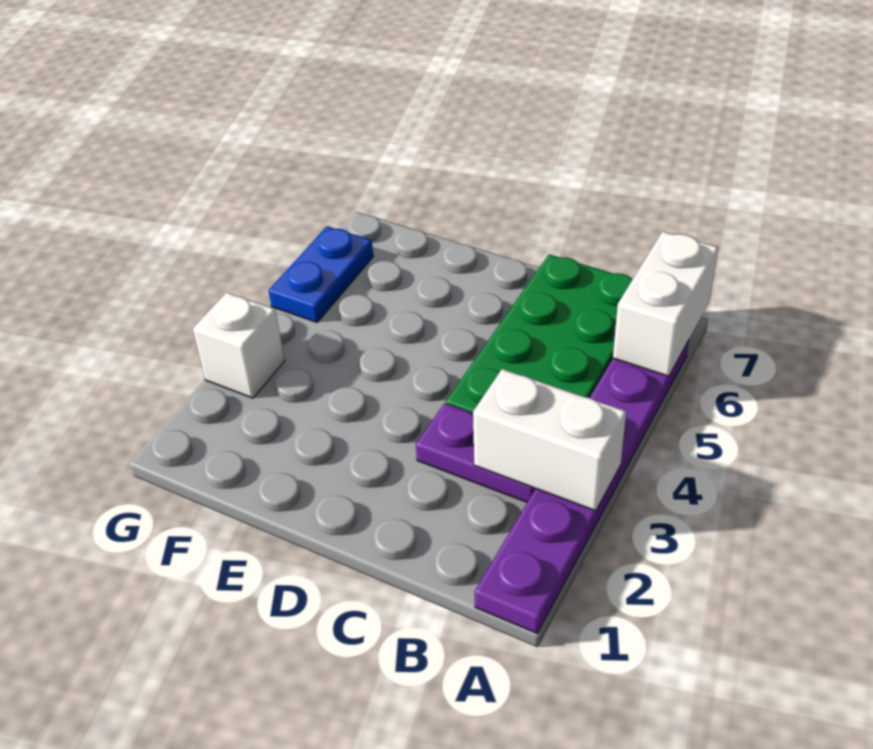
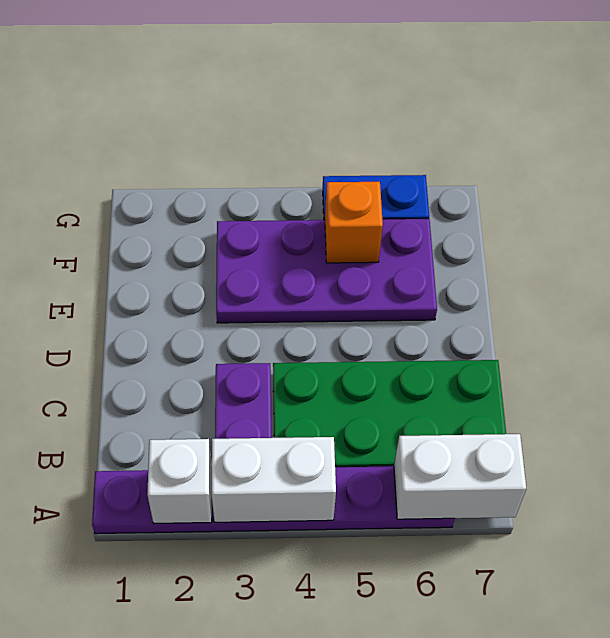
white brick A3:B3 level 2 -> white brick A3:A4 level 2
none -> purple plate E3:F6 level 1
none -> orange brick F5 level 2
white brick G3 level 1 -> white brick A2 level 2

